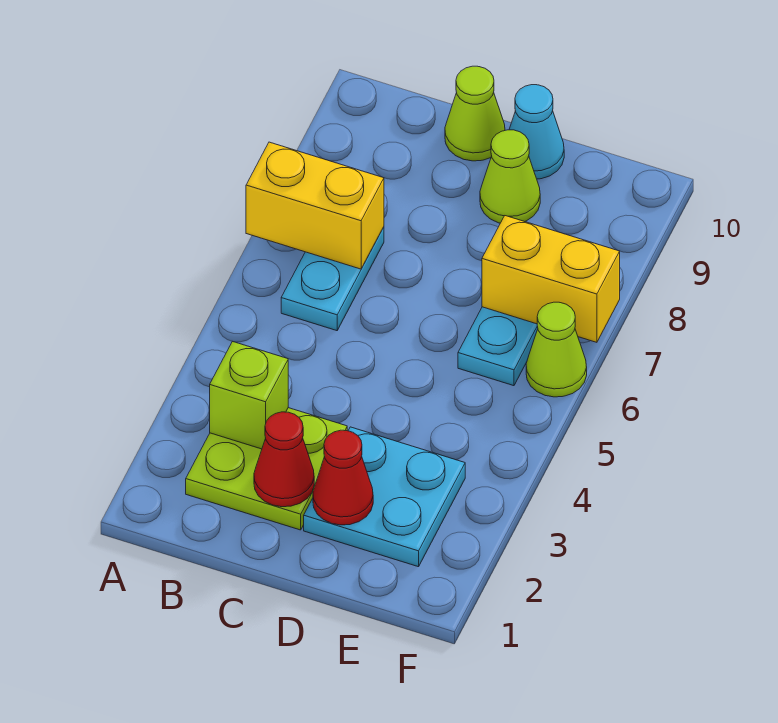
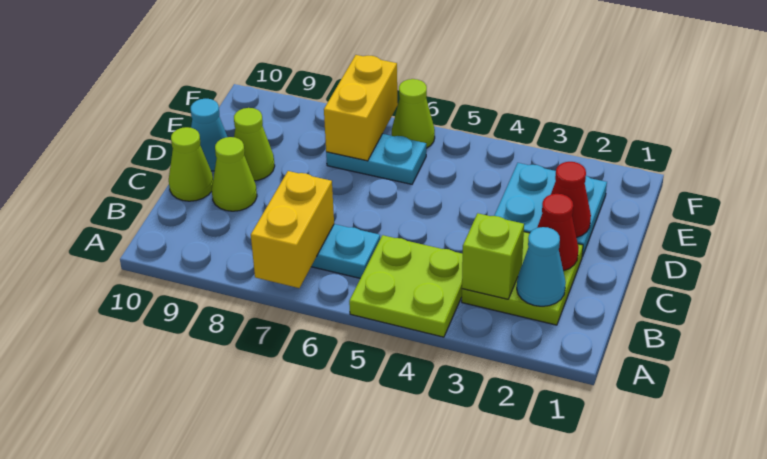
none -> lime plate A4:B5 level 1
none -> cyan cone B2 level 2
none -> lime cone C9 level 1

